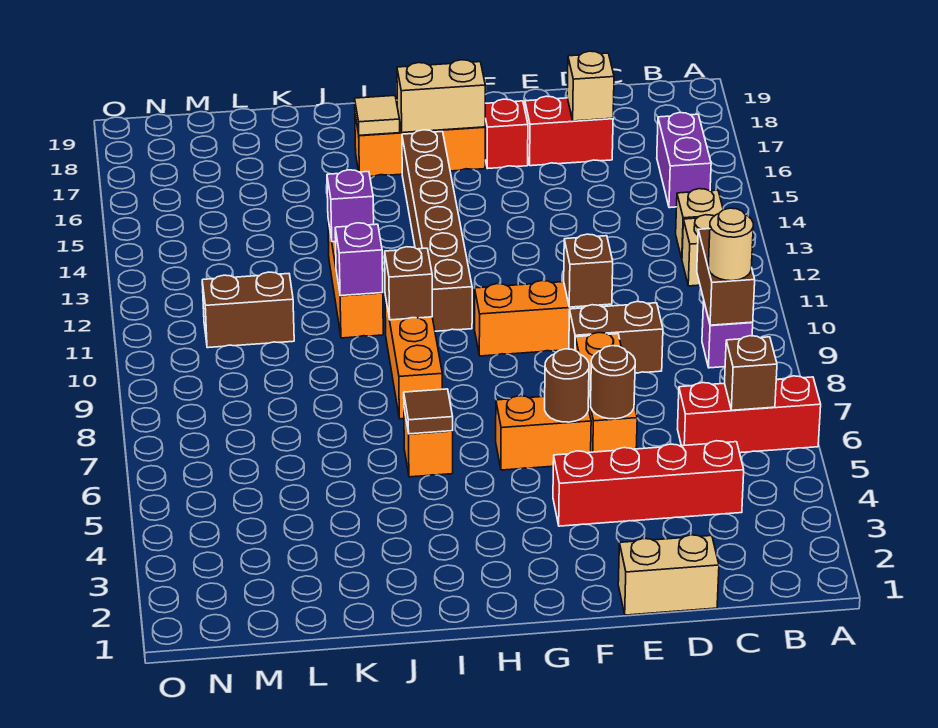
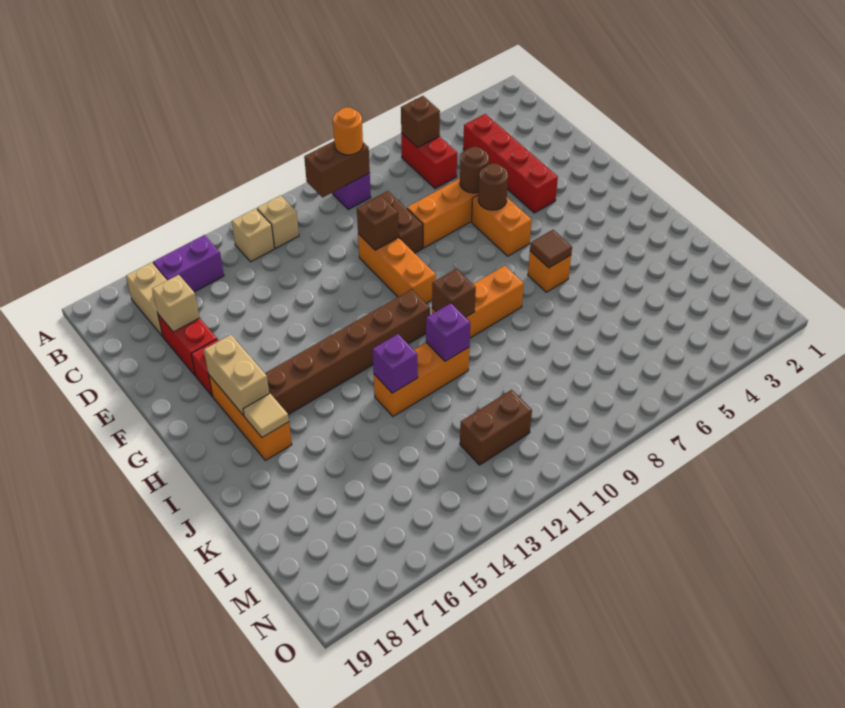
red brick A6:C6 level 1 -> red brick B6:C6 level 1
tan round brick B9 level 3 -> orange round brick B9 level 3
tan brick D1:E1 level 1 -> tan brick B17:C17 level 1
brown brick L11:M11 level 1 -> brown brick M11:M12 level 1

